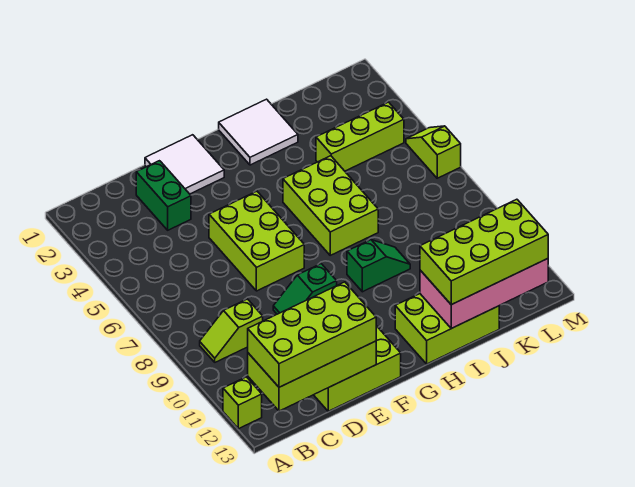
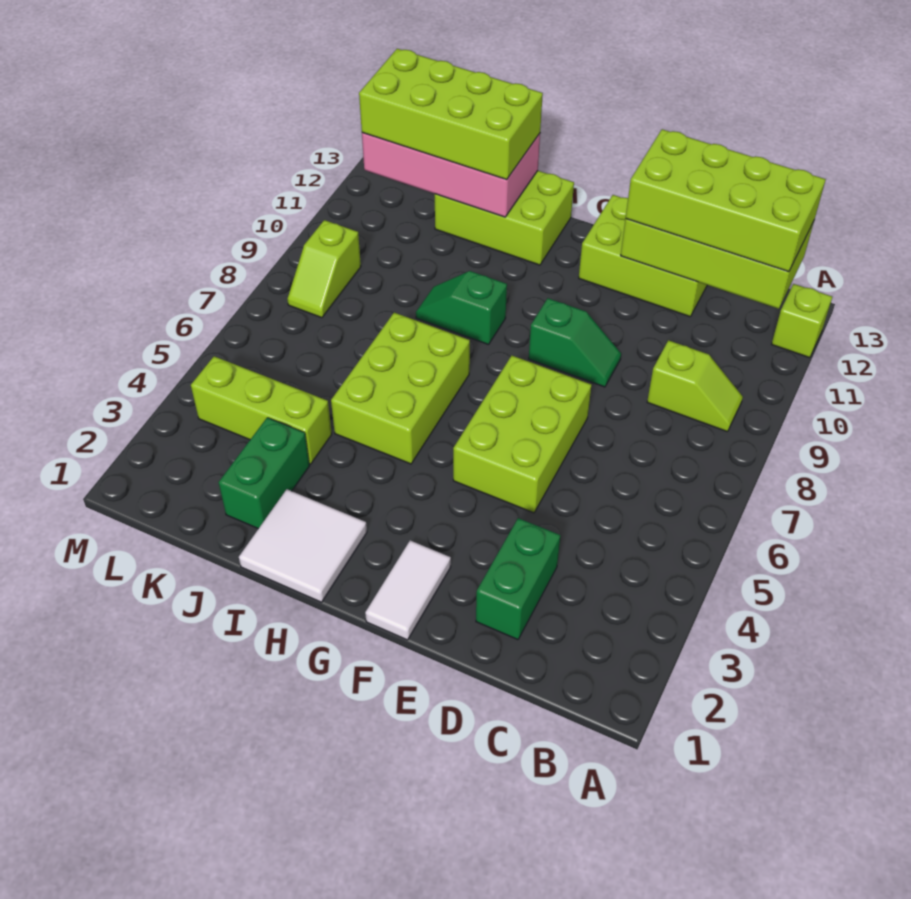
white tile E1:F2 level 1 -> white tile F1:F2 level 1
none -> green brick J2:J3 level 1
lime slope M5:M6 level 1 top 6 -> lime slope L8:L9 level 1 top 9

